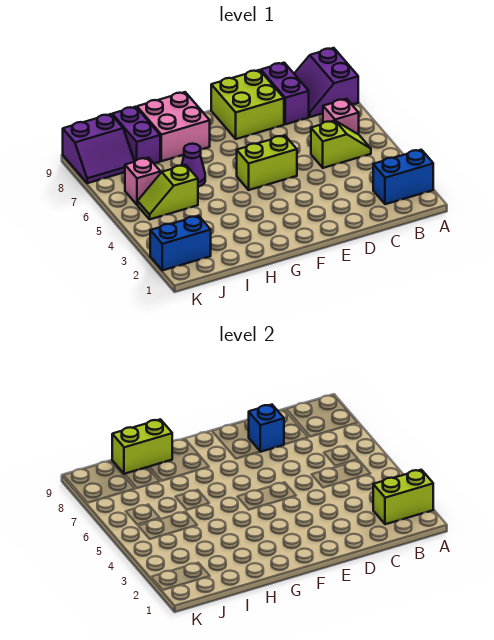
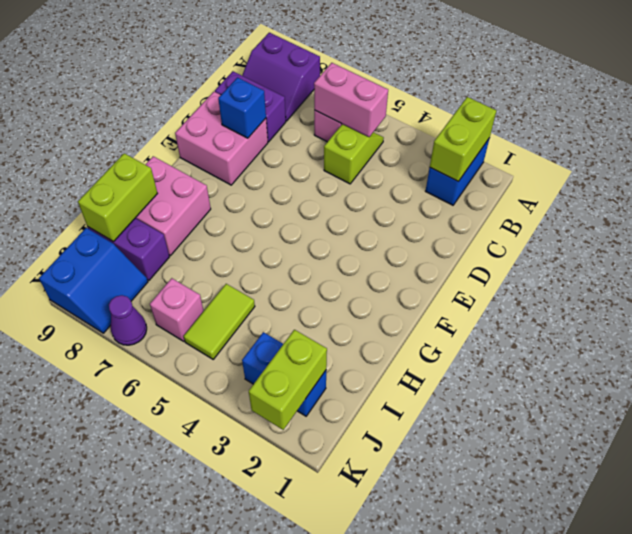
none -> pink brick B5:B6 level 2
lime brick D8:E9 level 1 -> pink brick D8:E9 level 1
lime brick E5:F5 level 1 -> lime brick J2:K2 level 2
purple cone H6 level 1 -> purple cone K7 level 1
lime slope I5:J5 level 1 top I -> lime tile I5:J5 level 1
blue brick J2:K2 level 1 -> blue brick J2:J3 level 1
purple slope J8:K9 level 1 top 9 -> blue slope J8:K9 level 1 top 9

